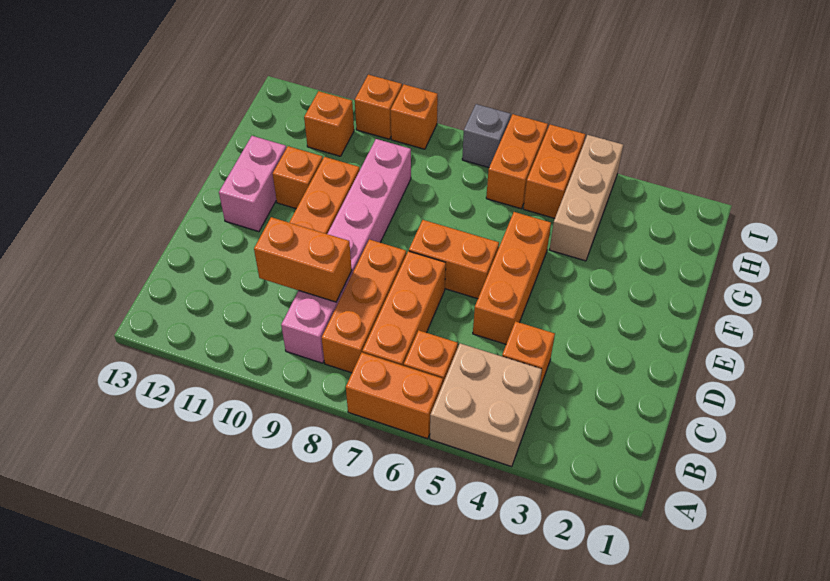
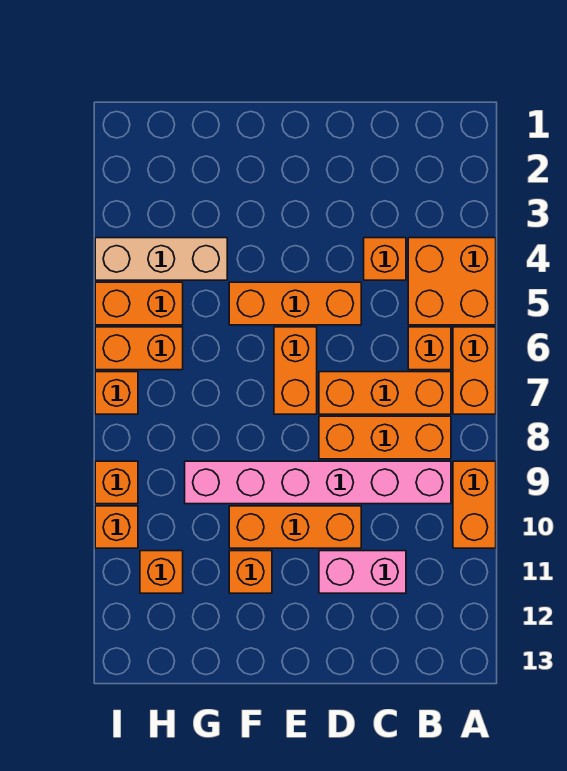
tan brick A4:B5 level 1 -> orange brick A4:B5 level 1
orange brick C9:C10 level 2 -> orange brick A9:A10 level 1
pink brick E12:F12 level 1 -> pink brick C11:D11 level 1
grey brick I7 level 1 -> orange brick I7 level 1

